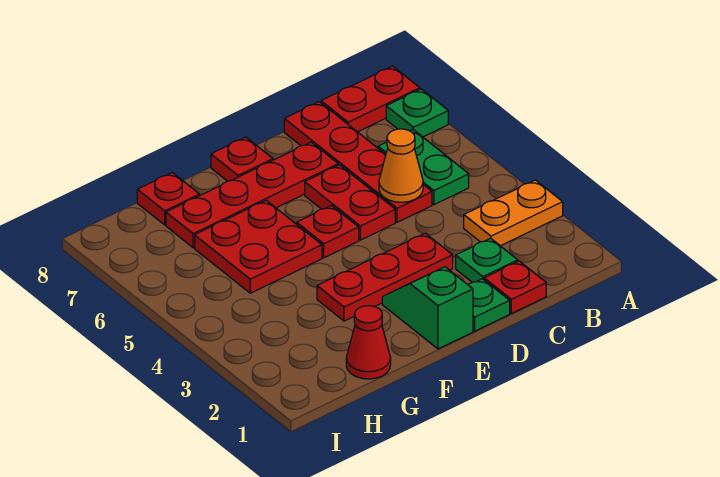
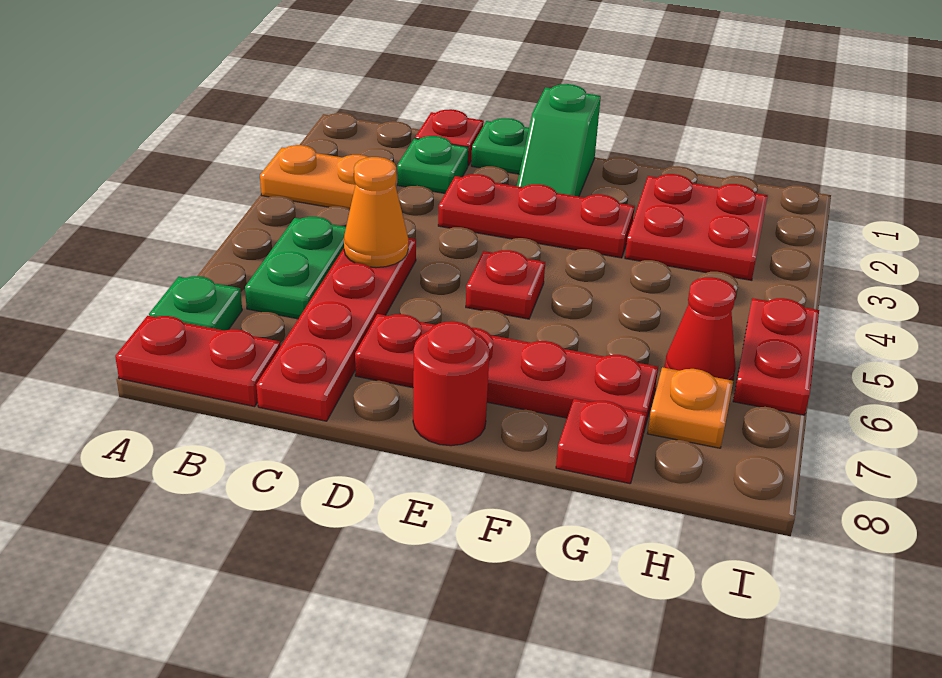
red plate D5:D6 level 1 -> red plate I5:I6 level 1
red plate E8 level 1 -> red round brick E8 level 1
red plate F5:G6 level 1 -> red plate G2:H3 level 1
red cone G1 level 1 -> red cone H6 level 1
none -> orange plate H7 level 1

